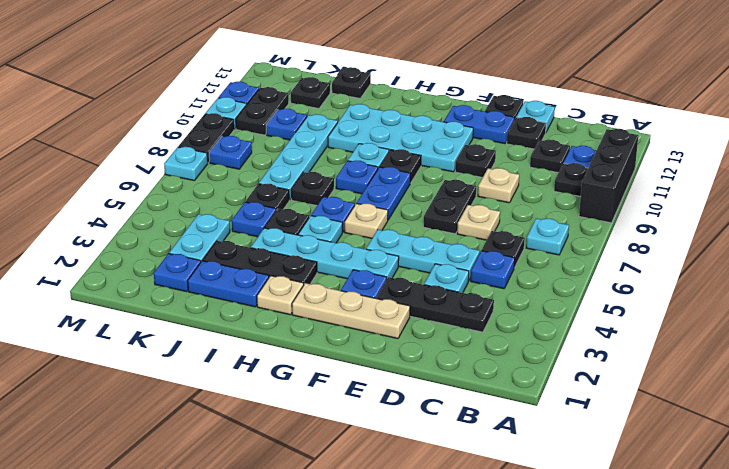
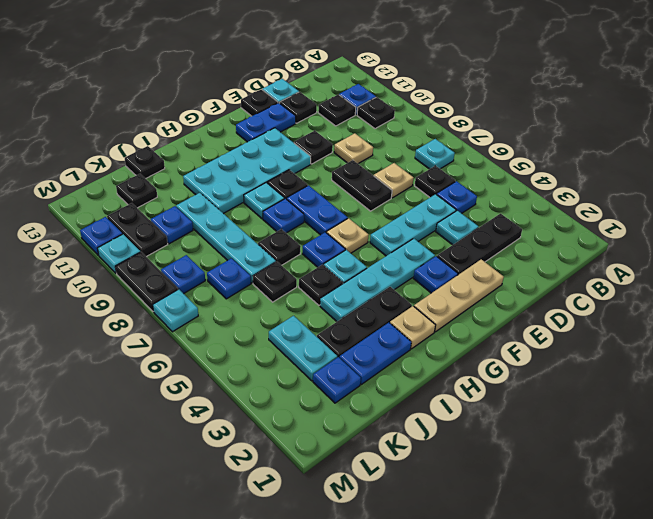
black brick A9:A11 level 1 -> none
blue plate J5 level 1 -> blue plate K7 level 1

